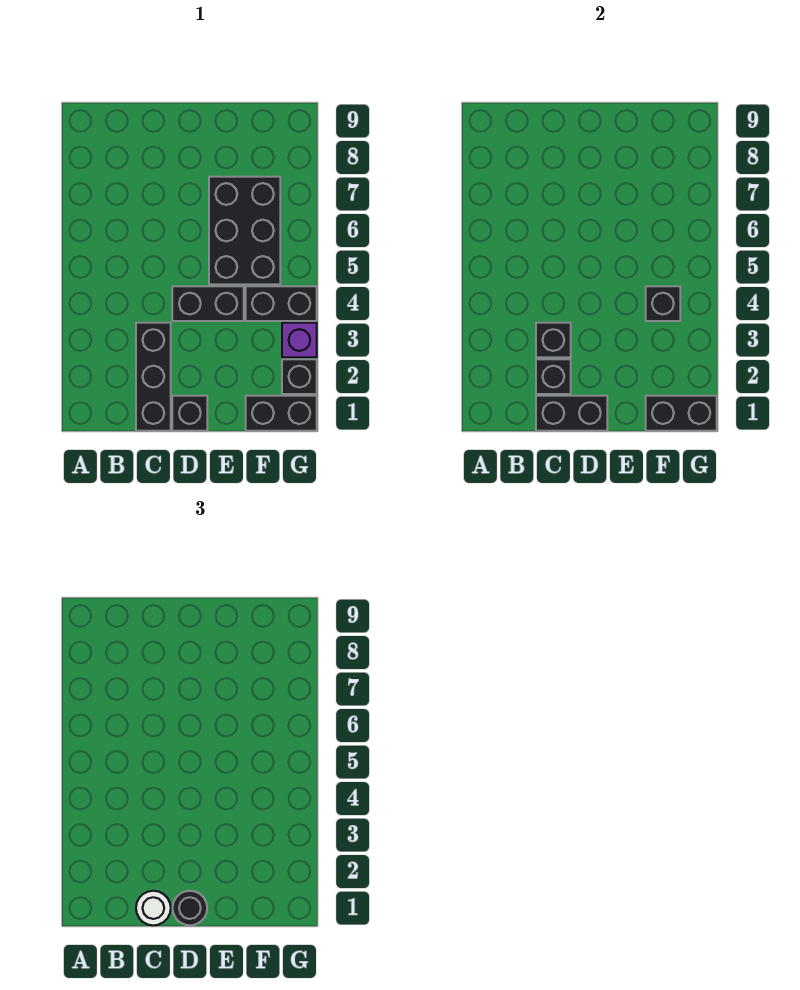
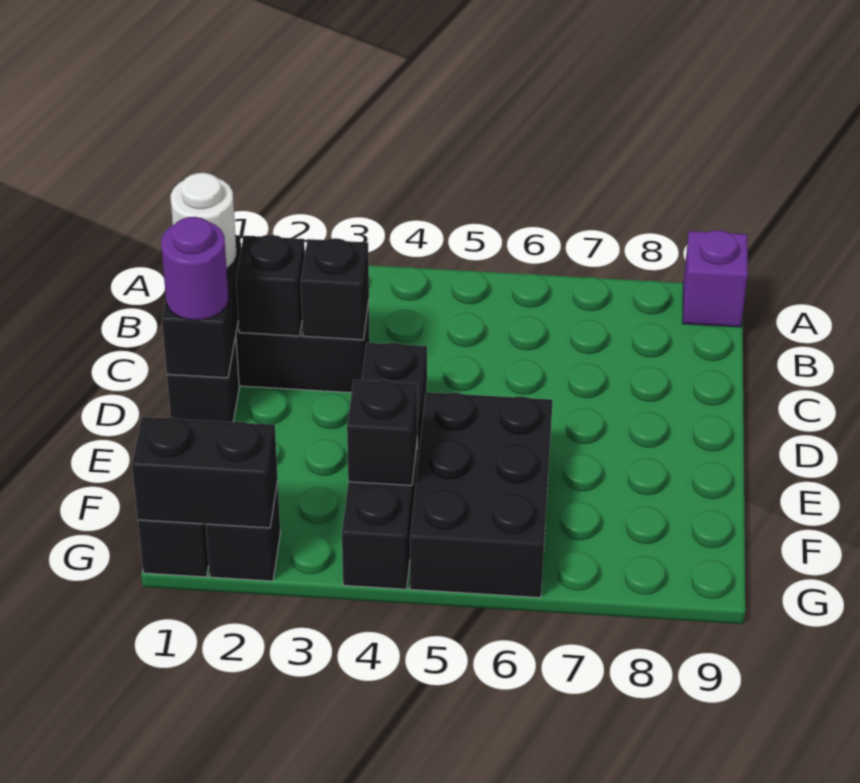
black round brick D1 level 3 -> purple round brick D1 level 3
black brick E5:F7 level 1 -> black brick E5:G6 level 1
black brick F1:G1 level 2 -> black brick G1:G2 level 2
purple brick G3 level 1 -> purple brick A9 level 1

